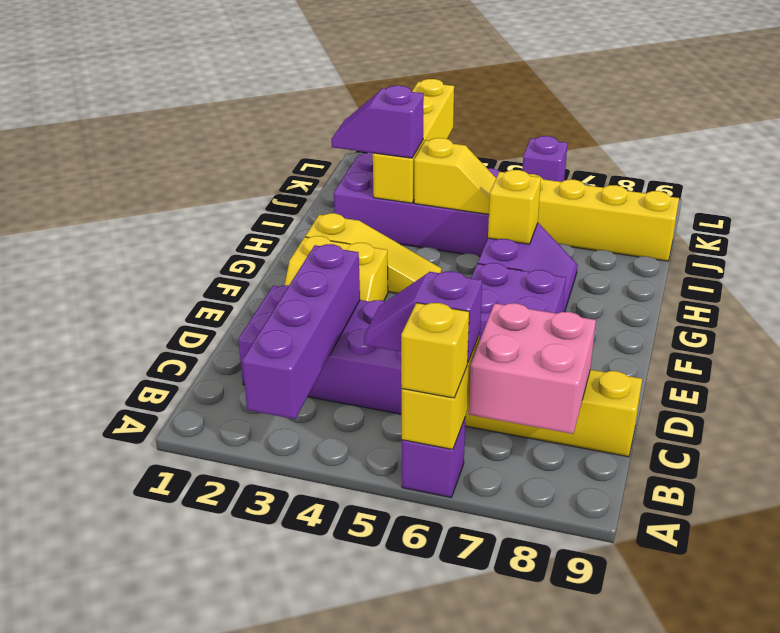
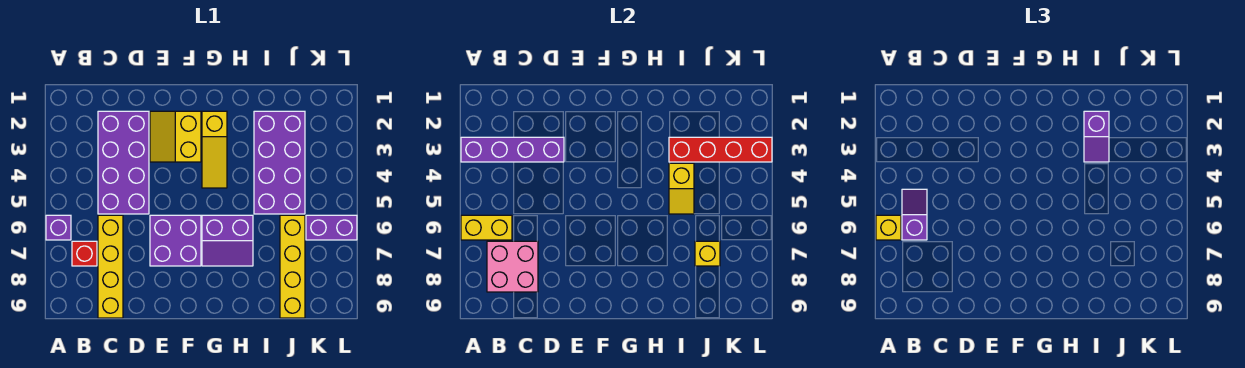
none -> red brick B7 level 1
yellow brick H6 level 2 -> yellow brick J7 level 2
purple slope I2:I3 level 3 top 3 -> purple slope I2:I3 level 3 top 2
yellow brick I3:L3 level 2 -> red brick I3:L3 level 2
purple brick L6 level 1 -> purple brick K6:L6 level 1

